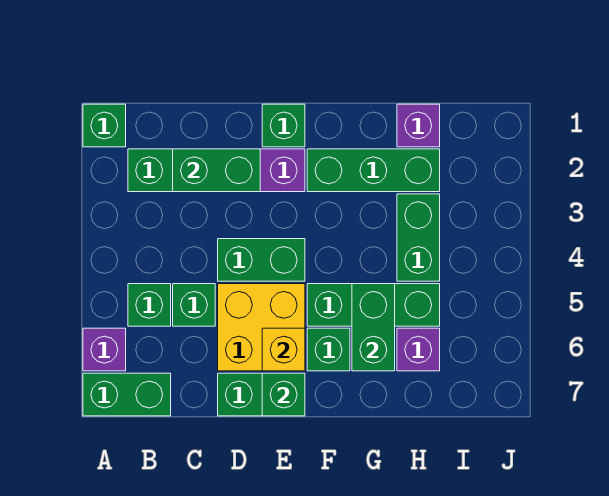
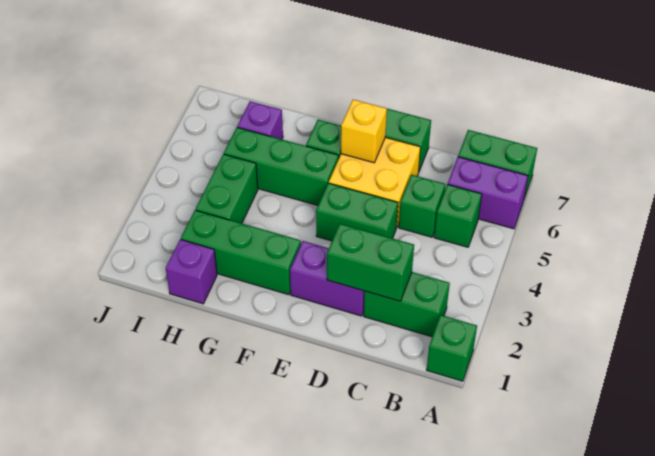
purple brick A6 level 1 -> purple brick A6:B6 level 1
green brick E1 level 1 -> none
green brick E7 level 2 -> none
green brick G5:G6 level 2 -> none

